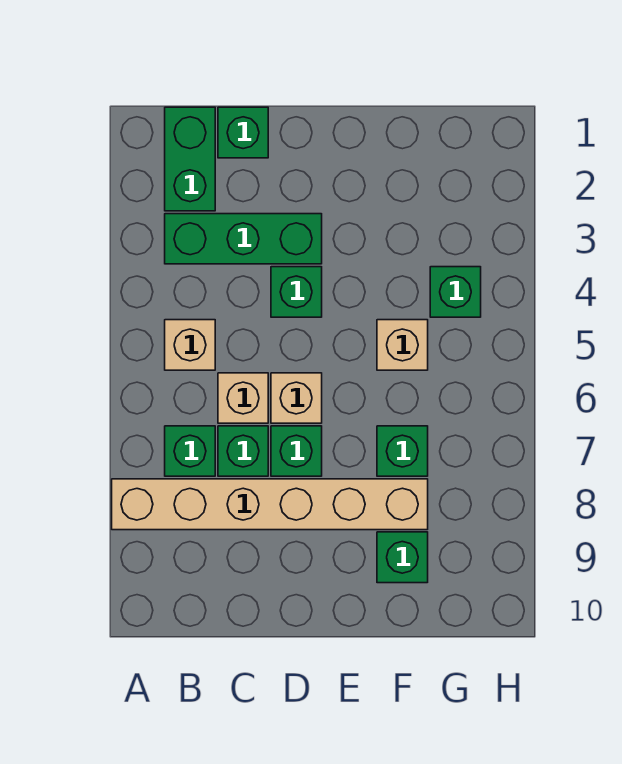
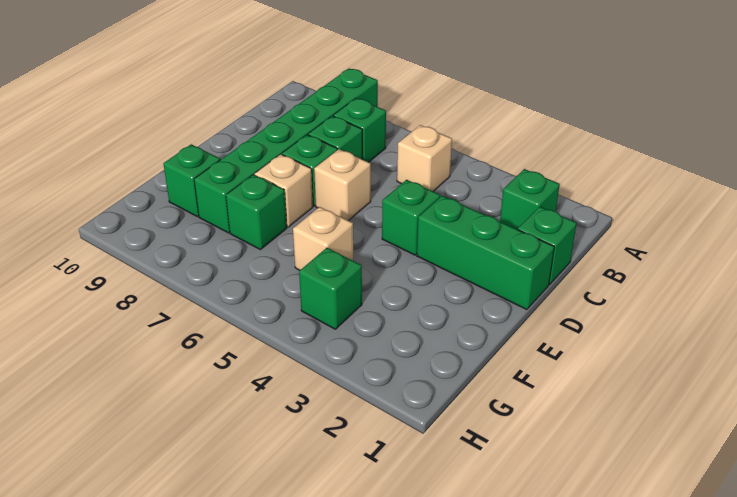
tan brick A8:F8 level 1 -> green brick A8:F8 level 1
green brick B1:B2 level 1 -> green brick B2 level 1
green brick B3:D3 level 1 -> green brick D1:D3 level 1
tan brick C6 level 1 -> tan brick E7 level 1

